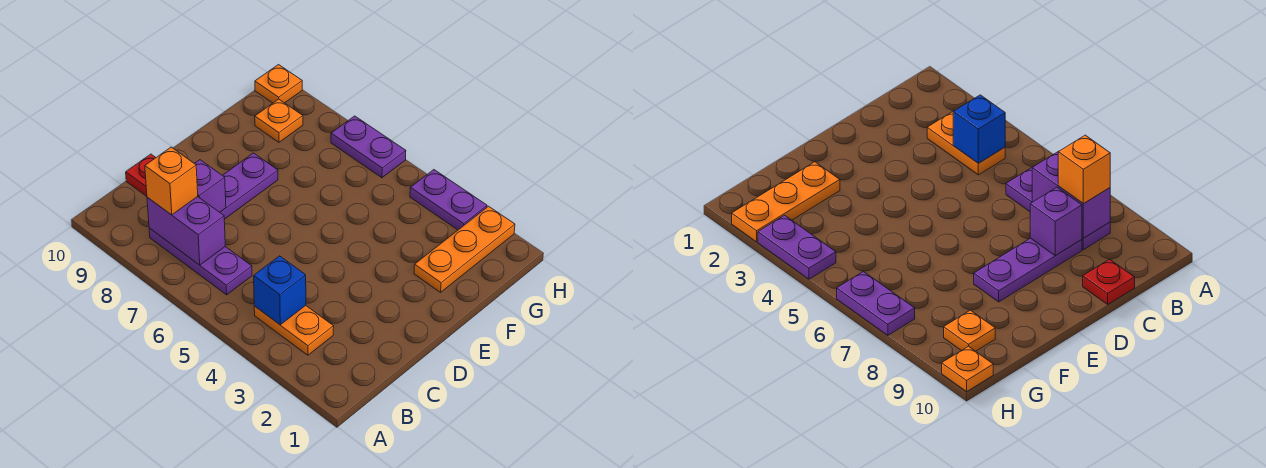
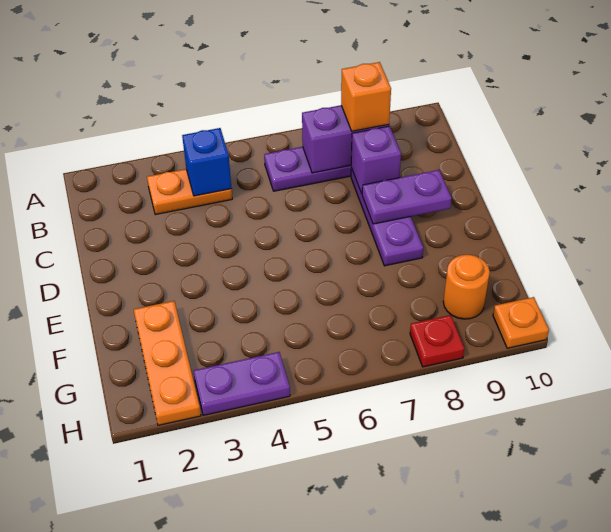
red plate C10 level 1 -> red plate H8 level 1
orange plate G9 level 1 -> orange round brick G9 level 1
purple plate H6:H7 level 1 -> purple plate D8:D9 level 2

